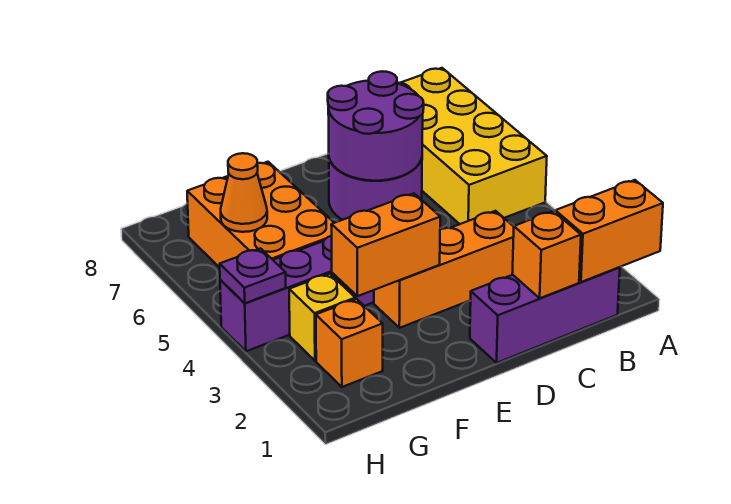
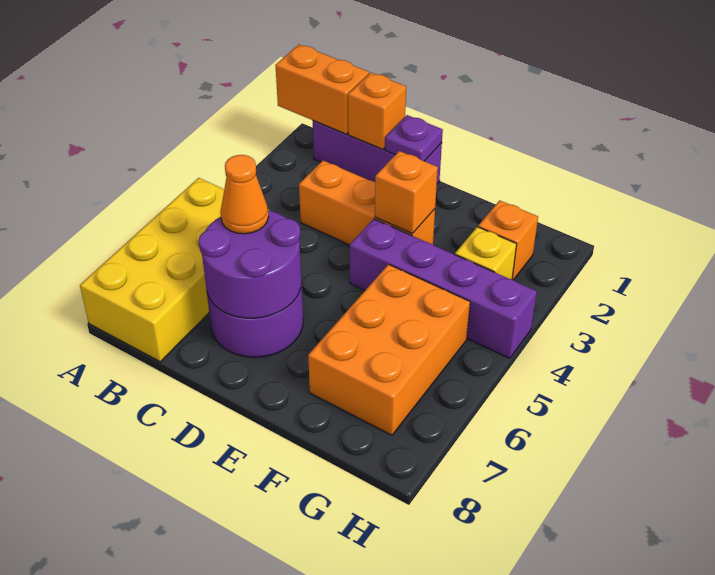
orange brick E3:F3 level 2 -> orange brick E3 level 2
orange cone G6 level 2 -> orange cone C6 level 3
purple plate H4 level 2 -> purple plate D1 level 2

